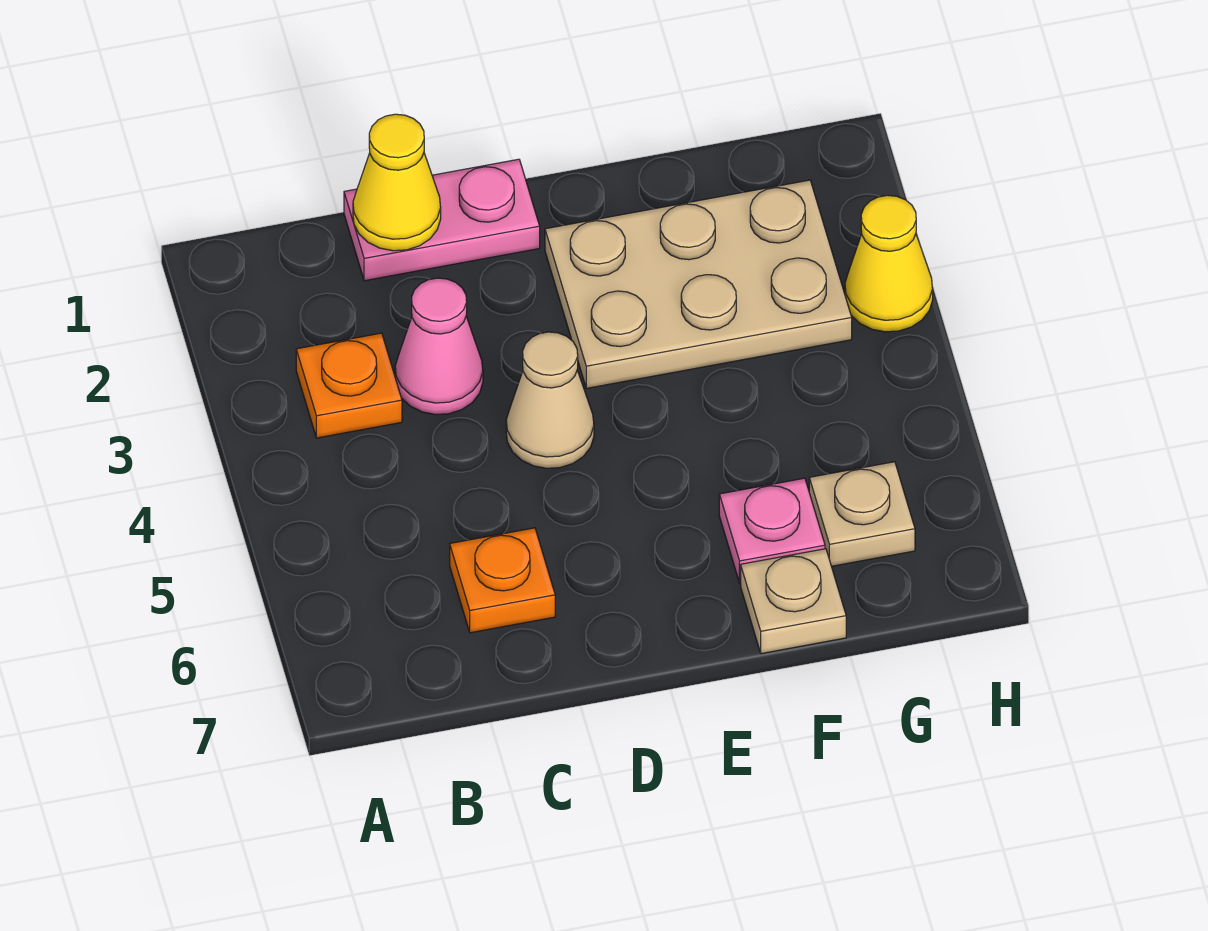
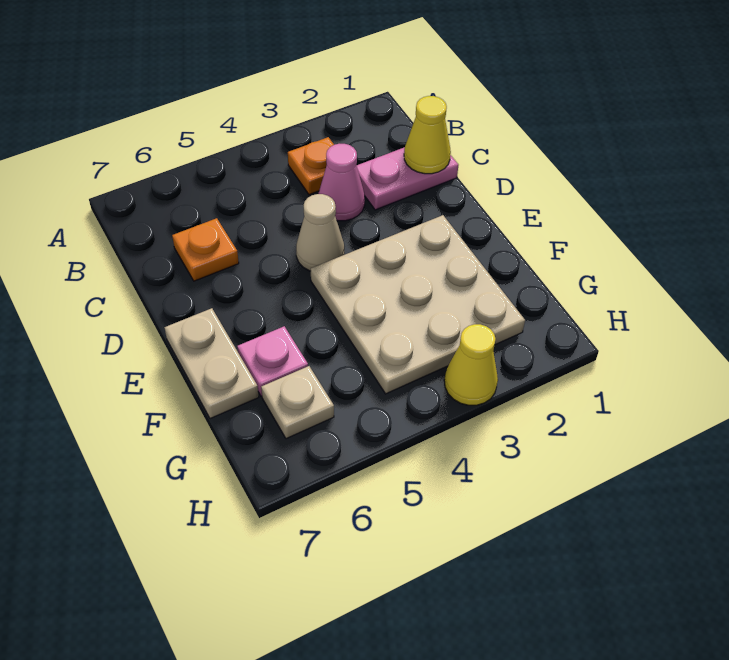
pink plate C1:D1 level 1 -> pink plate C1:C2 level 1
tan plate E2:G3 level 1 -> tan plate E2:G4 level 1
tan plate F7 level 1 -> tan plate E7:F7 level 1

